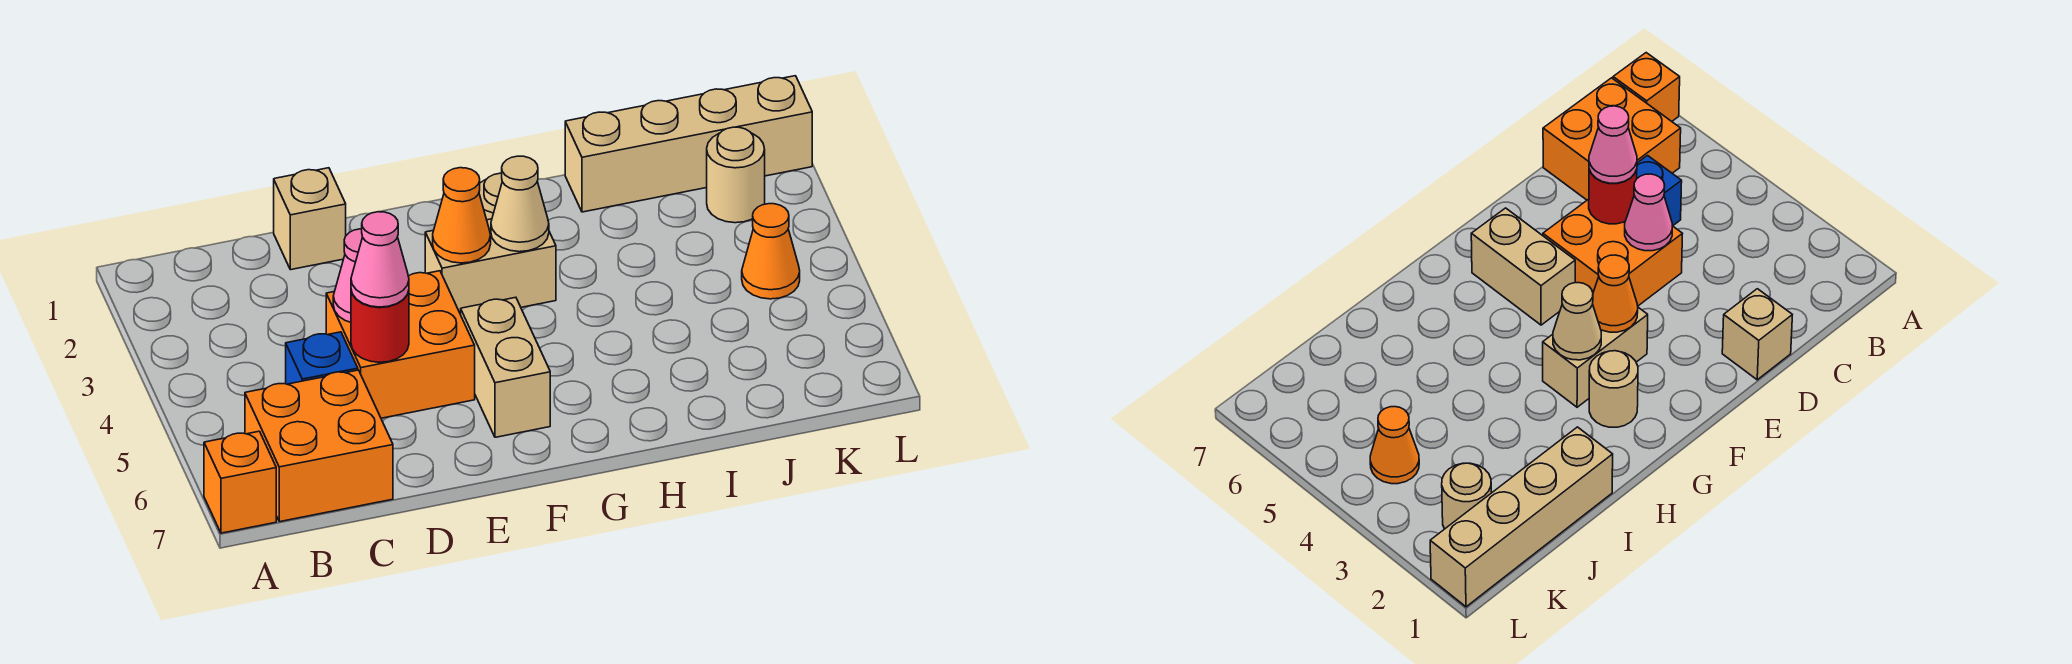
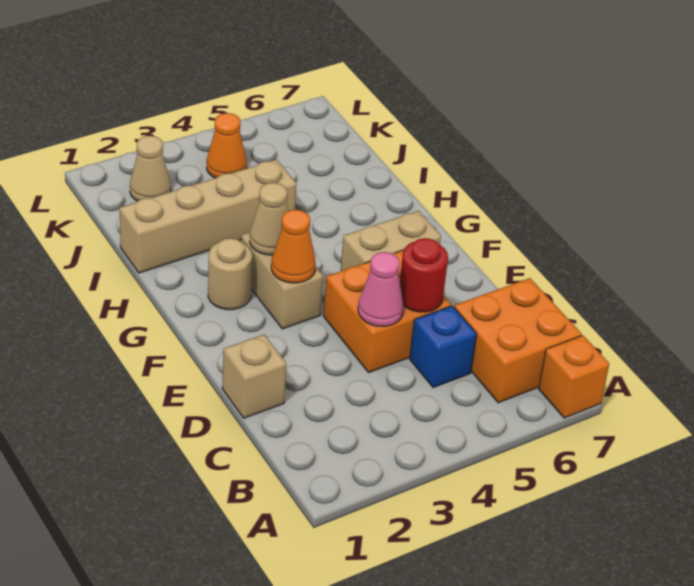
pink cone D5 level 3 -> none
tan brick I1:L1 level 1 -> tan brick I1:I4 level 1
tan round brick K2 level 1 -> tan cone K2 level 1

